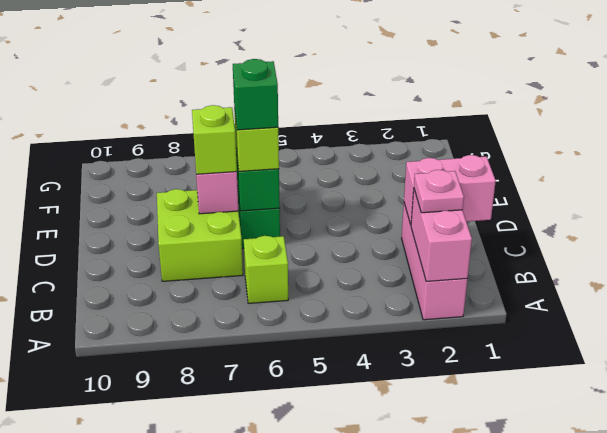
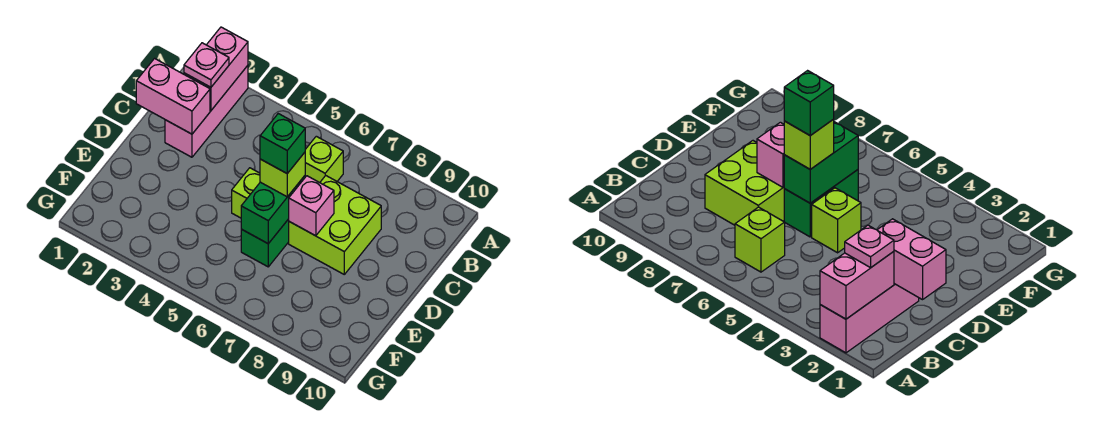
lime brick D7 level 3 -> lime brick D5 level 1

